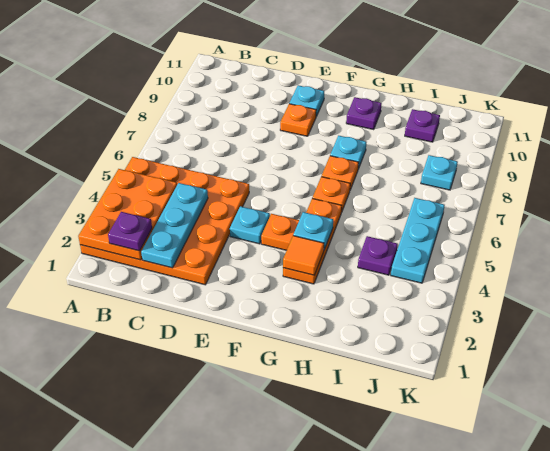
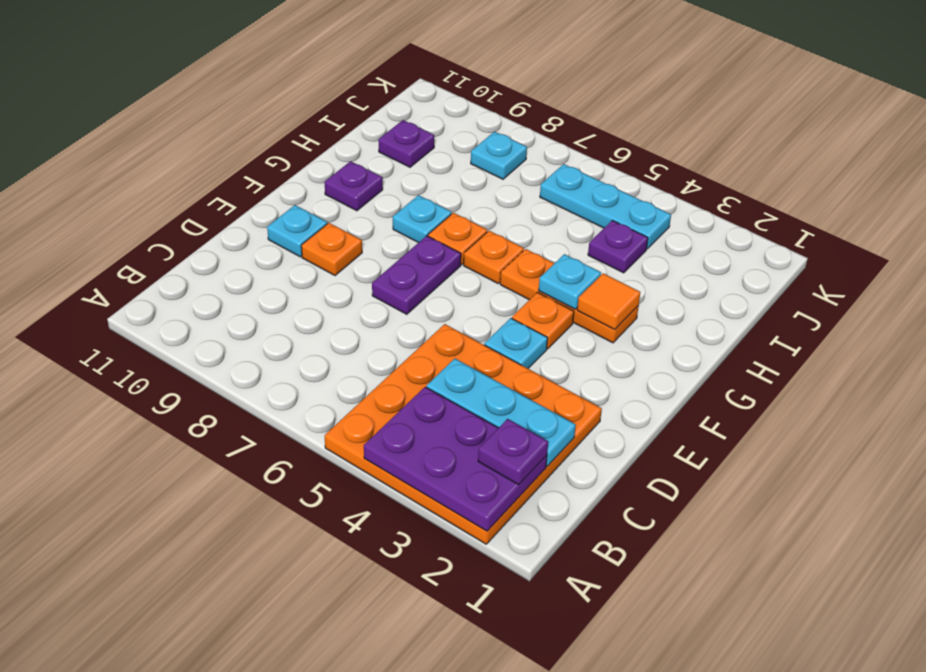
orange plate A2:B4 level 2 -> purple plate A2:B4 level 2
none -> purple plate E7:F7 level 1

